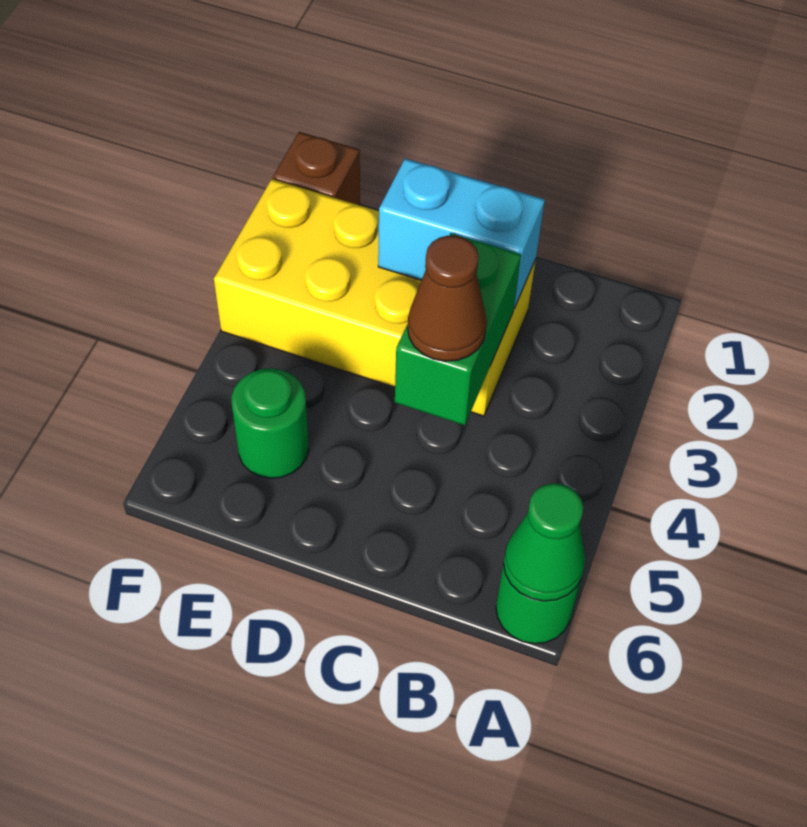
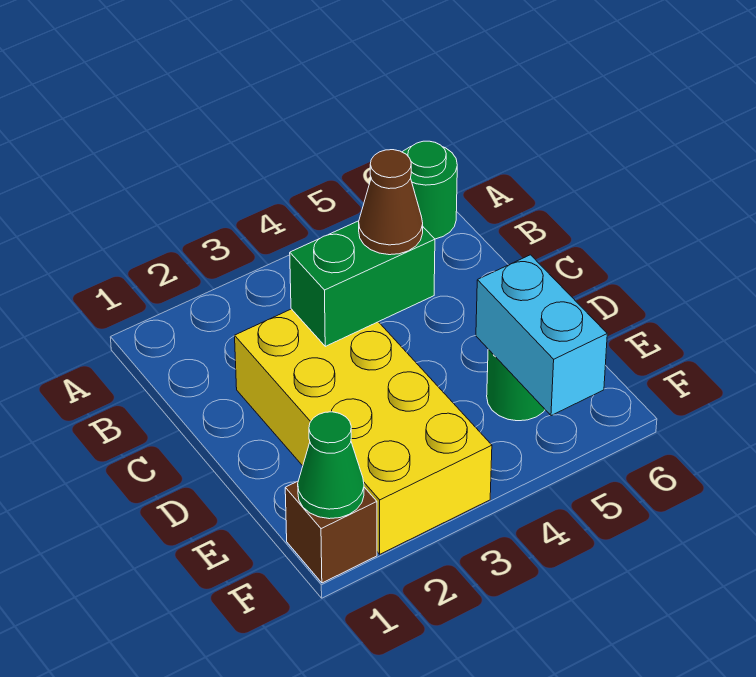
green cone A6 level 2 -> green cone F1 level 2
cyan brick C2:D2 level 2 -> cyan brick E5:F5 level 2

